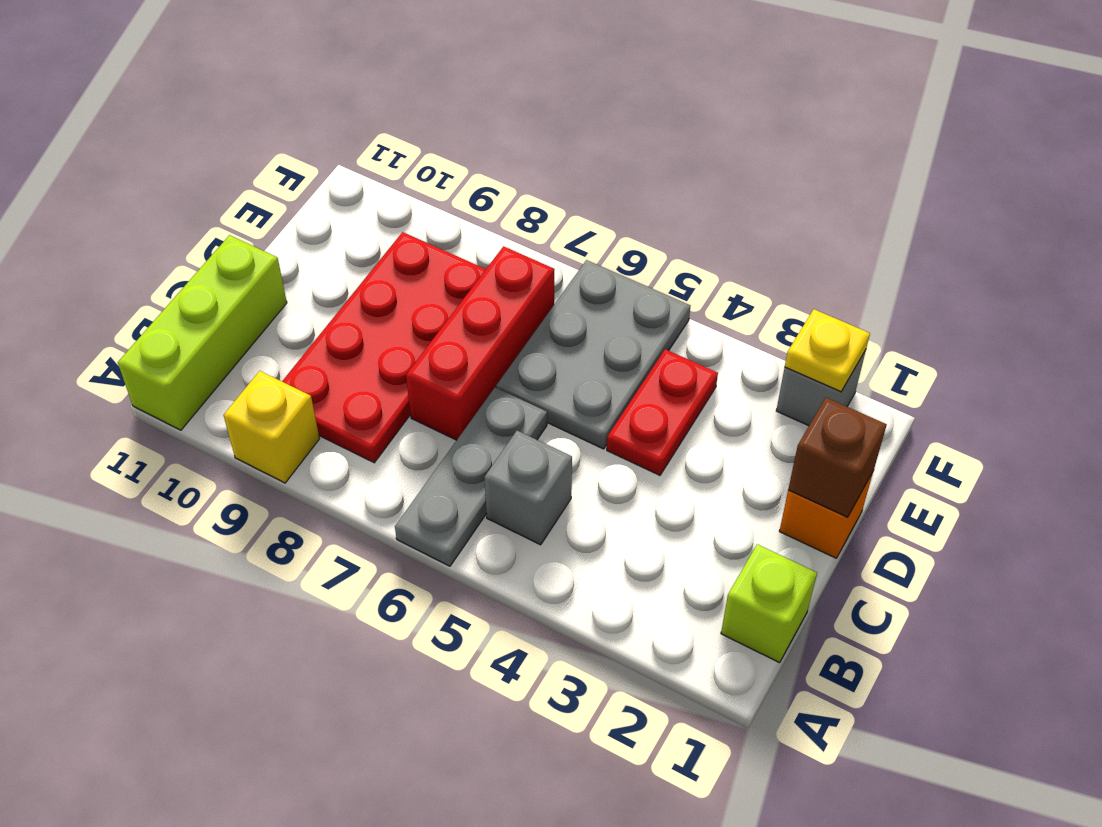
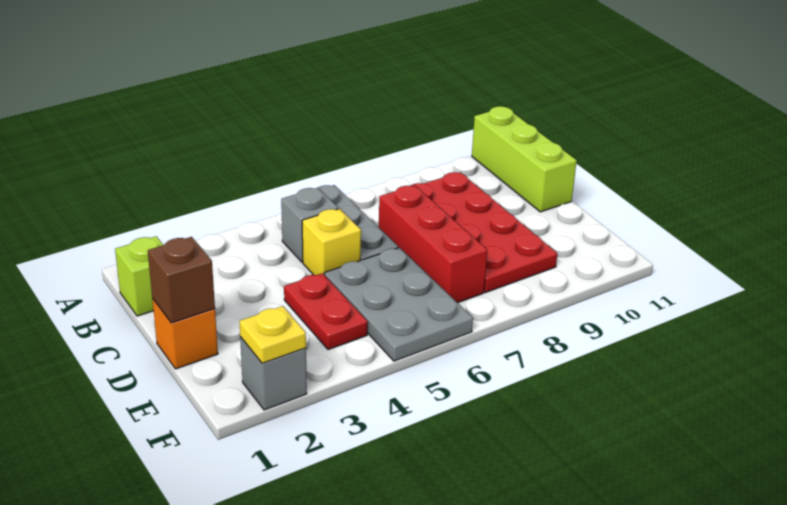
yellow brick A9 level 1 -> yellow brick C5 level 1

